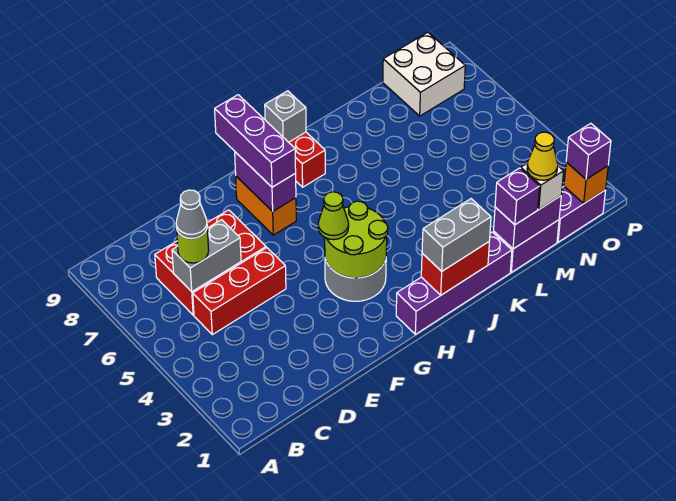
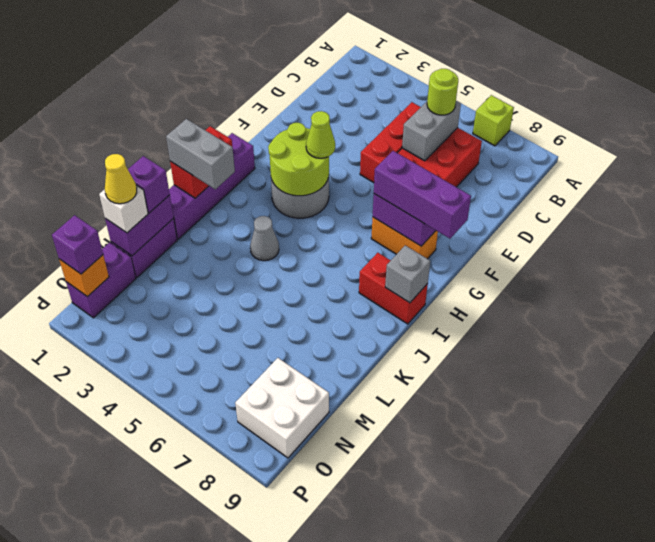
none -> lime brick A7 level 1
grey cone C6 level 4 -> grey cone J4 level 1
grey brick I1:J1 level 3 -> grey brick J1:J2 level 3

